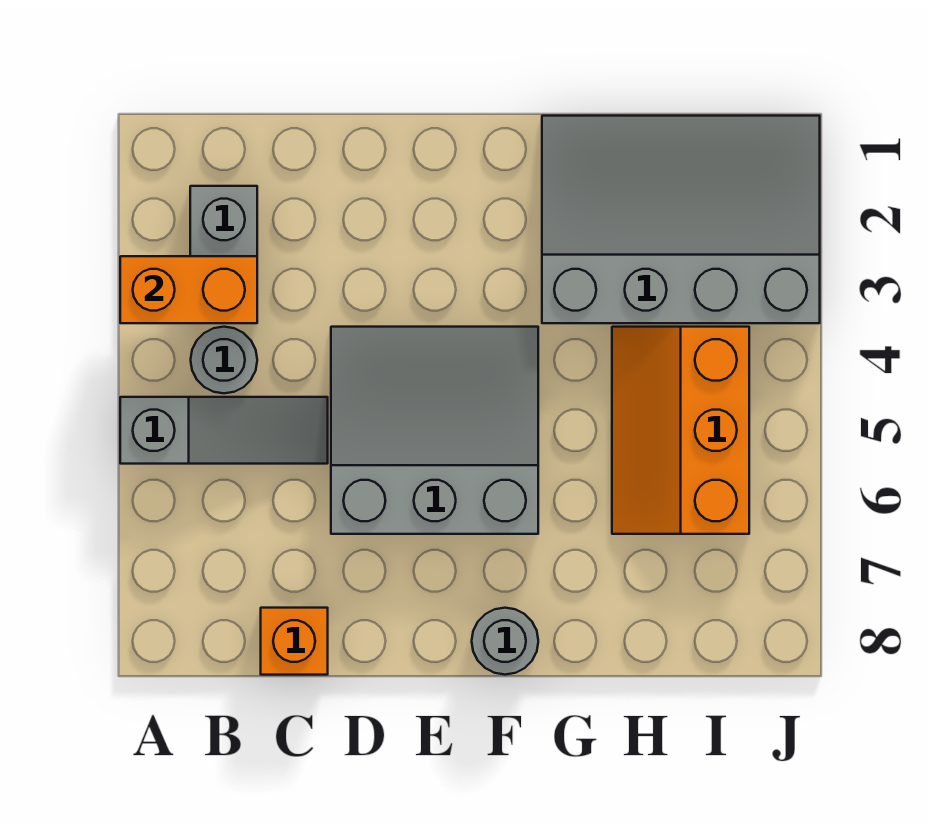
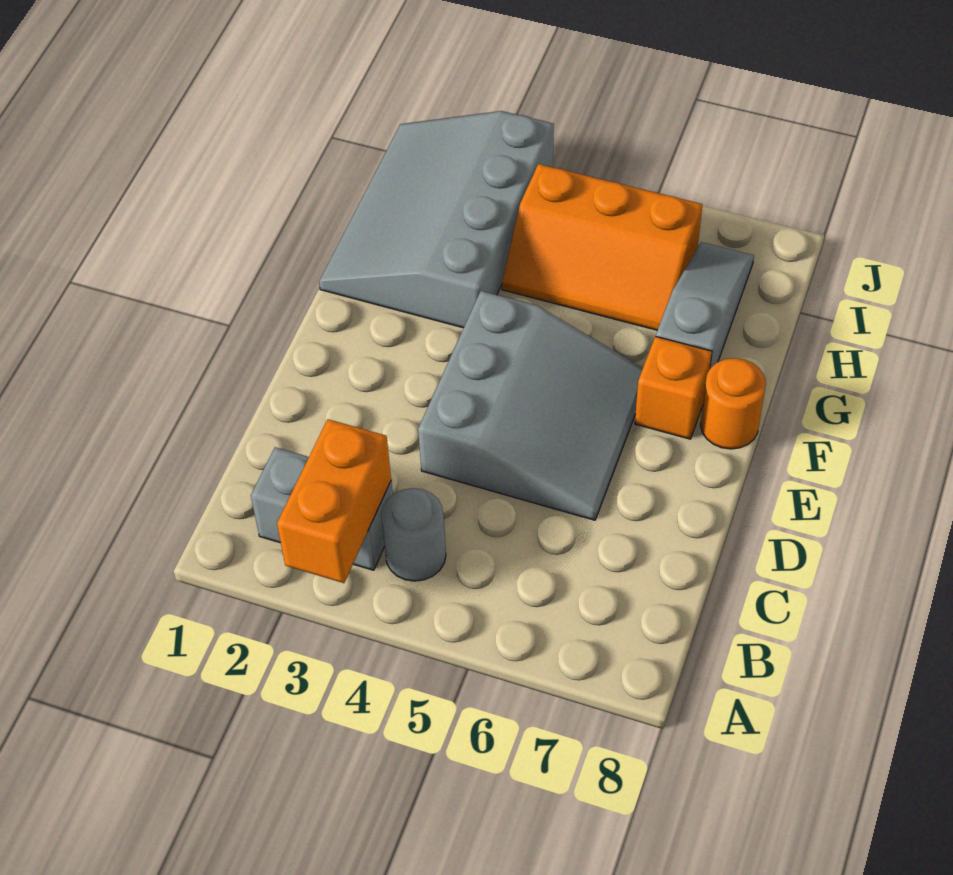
grey slope A5:C5 level 1 top A -> grey slope G7:I7 level 1 top G
orange brick C8 level 1 -> orange brick F7 level 1
grey slope D4:F6 level 1 top 6 -> grey slope D4:F6 level 1 top 4
grey round brick F8 level 1 -> orange round brick F8 level 1

